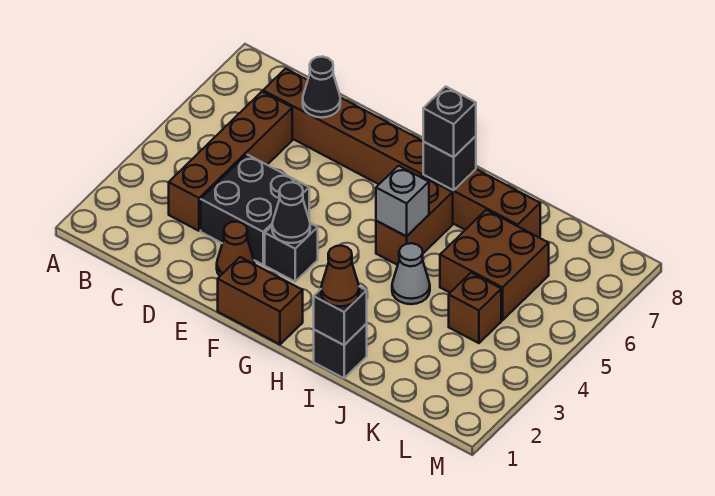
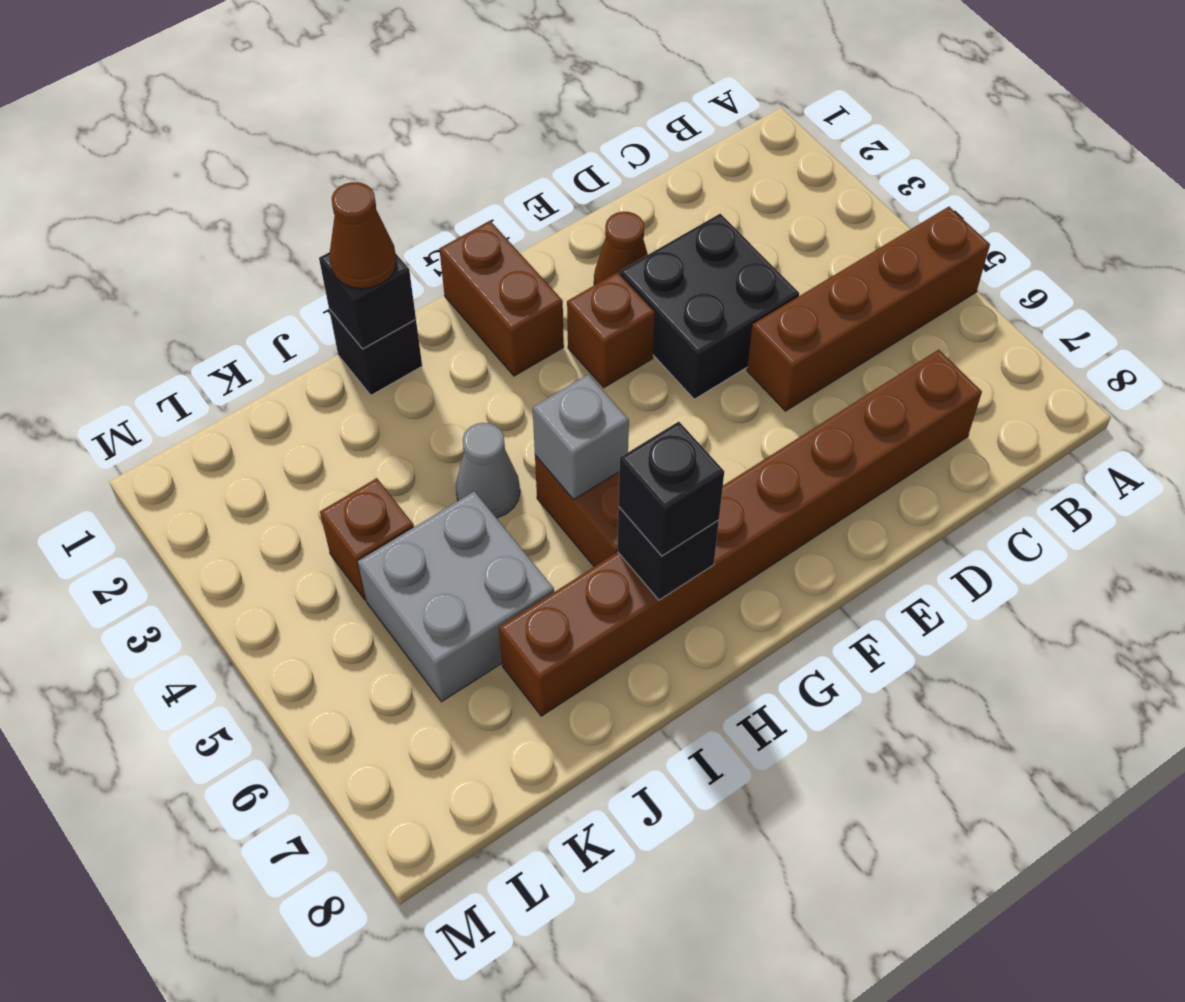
brown brick C3:C6 level 1 -> brown brick A5:D5 level 1
black cone D7 level 2 -> none
brown brick F1:G1 level 1 -> brown brick G1:G2 level 1
black brick F3 level 1 -> brown brick F3 level 1
black cone F3 level 2 -> none
brown brick J5:K6 level 1 -> grey brick J5:K6 level 1

